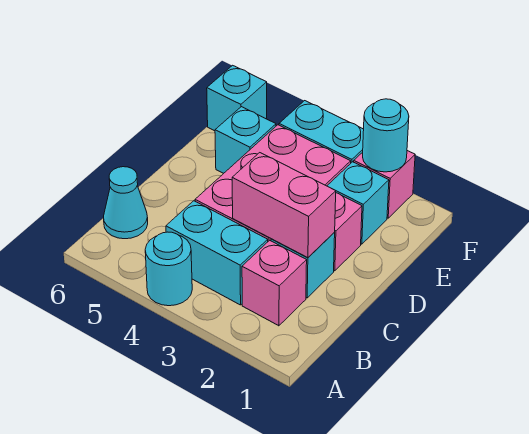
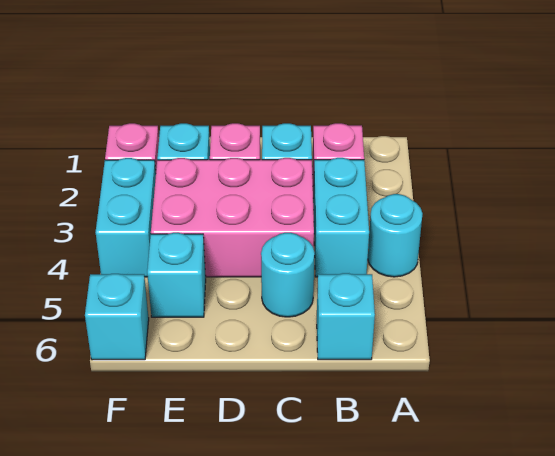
cyan cone B6 level 1 -> cyan brick B6 level 1
pink brick C2:C3 level 2 -> none
cyan round brick F2 level 2 -> cyan round brick C5 level 1

